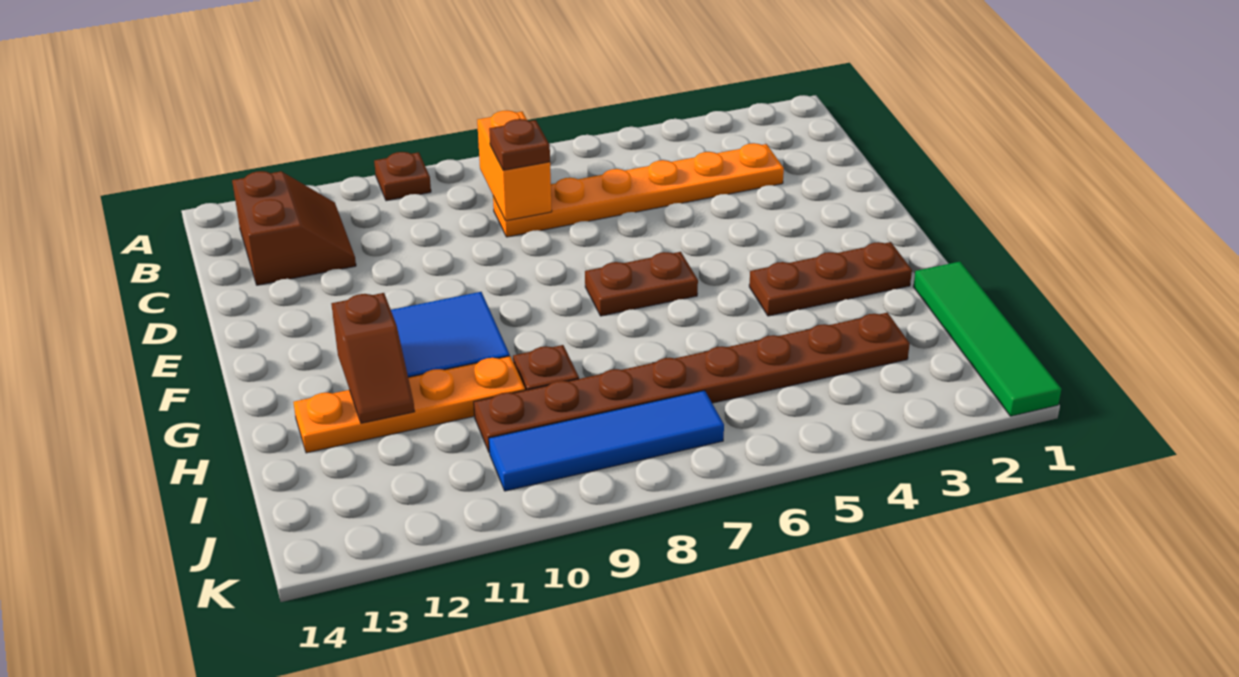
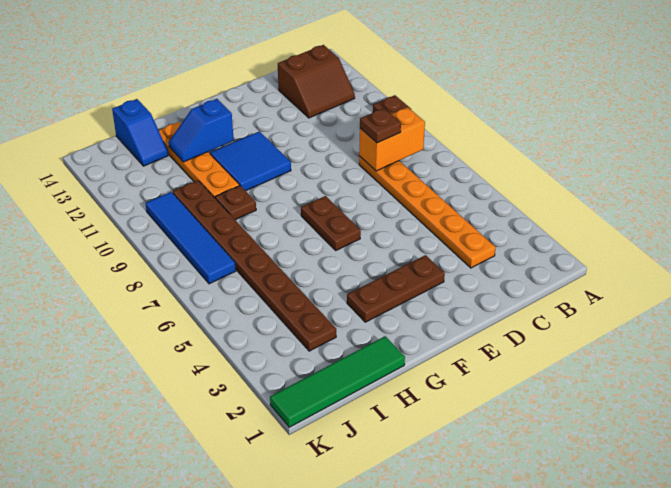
brown plate G2:G4 level 1 -> brown plate E3:G3 level 1
brown slope G12:H12 level 2 top G -> blue slope G12:H12 level 2 top G
none -> blue slope I13:I14 level 1 top 14

